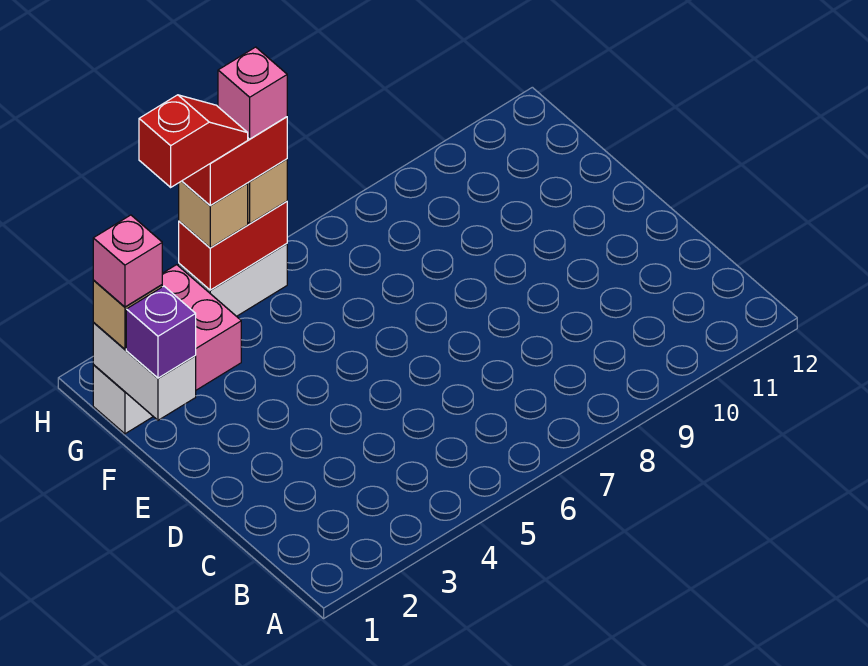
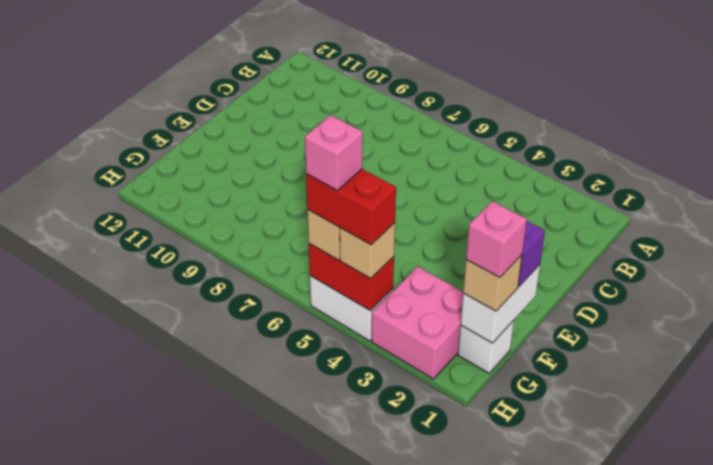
red slope H3:H4 level 5 top 3 -> none

